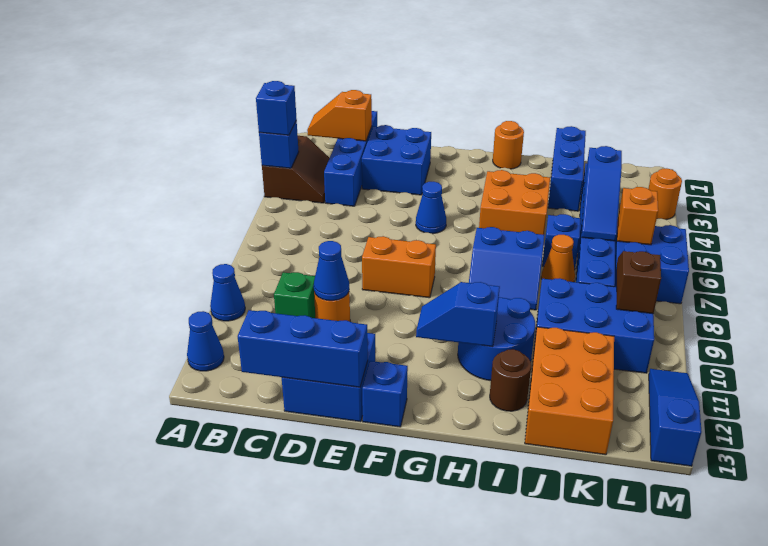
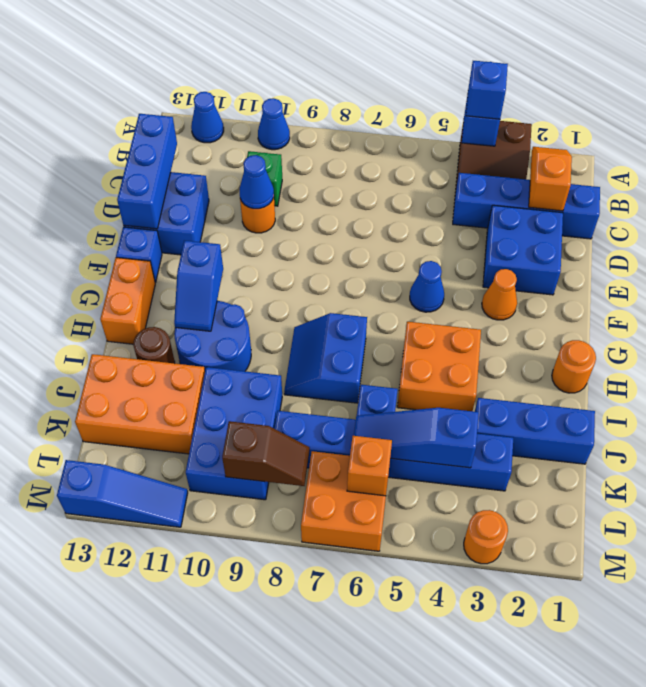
orange brick E8:F8 level 1 -> orange brick G13:H13 level 1
blue slope G11:H11 level 2 top H -> blue slope G11:H11 level 2 top G
orange cone J7 level 1 -> orange cone F3 level 1
blue brick L6:M7 level 1 -> orange brick L6:M7 level 1

